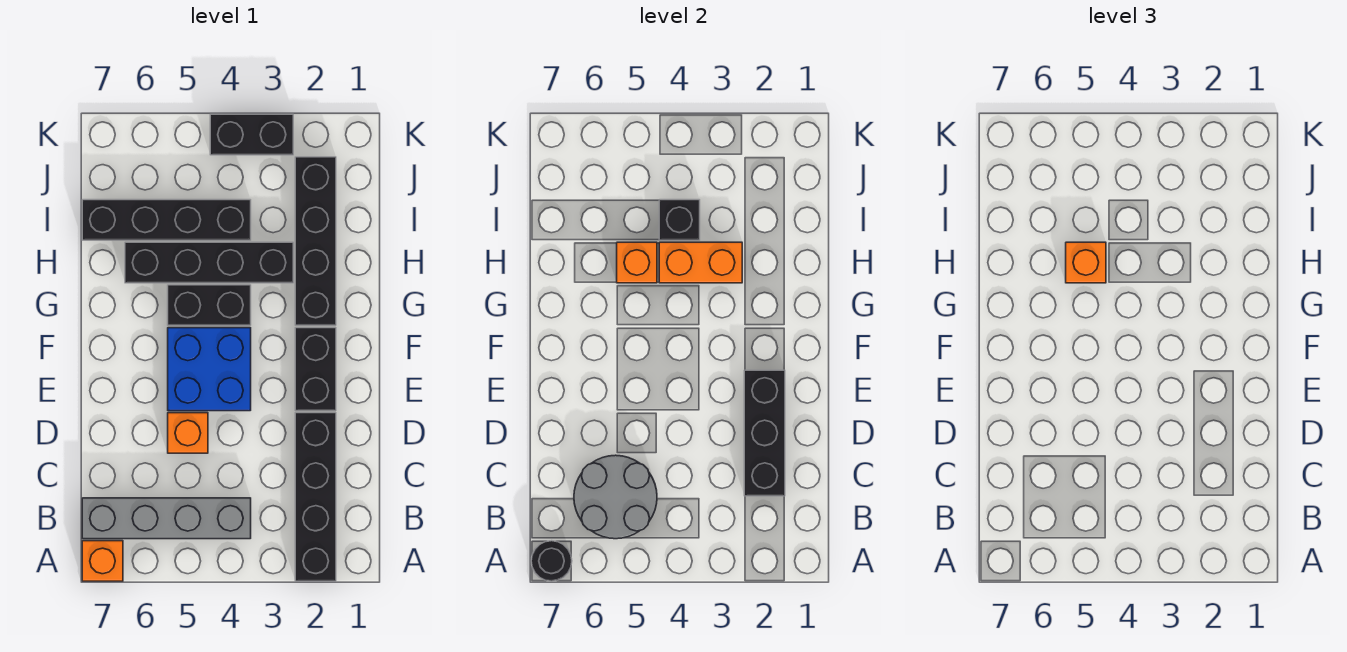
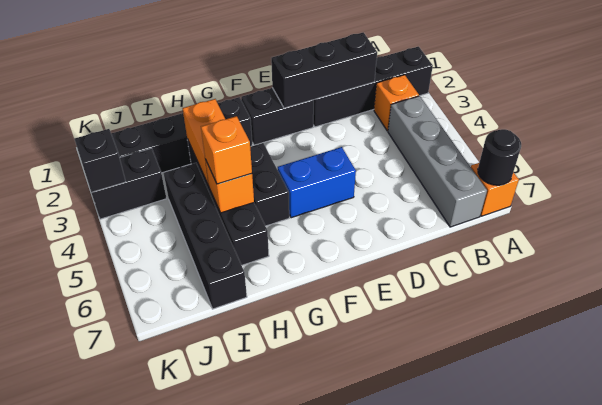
grey round brick B5:C6 level 2 -> none
orange brick D5 level 1 -> orange brick B3 level 1
blue brick E4:F5 level 1 -> blue brick E5:F5 level 1
black brick I4 level 2 -> black brick K3 level 2
black brick K3:K4 level 1 -> black brick J3:K3 level 1

